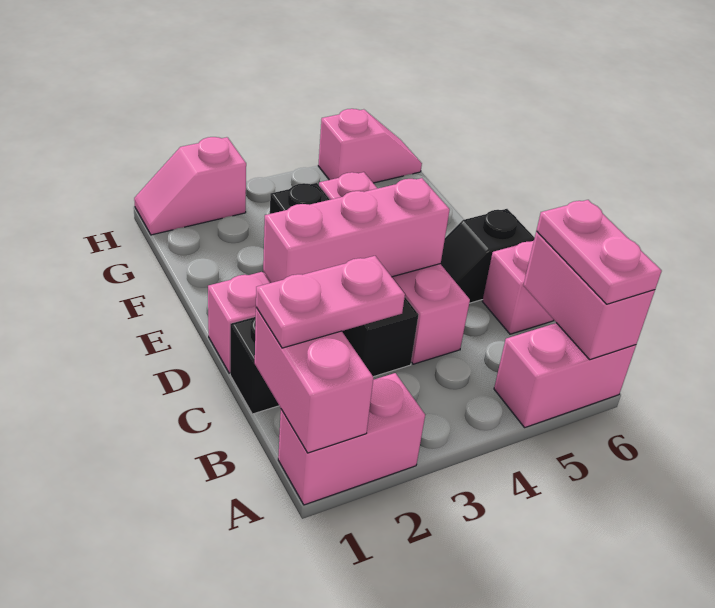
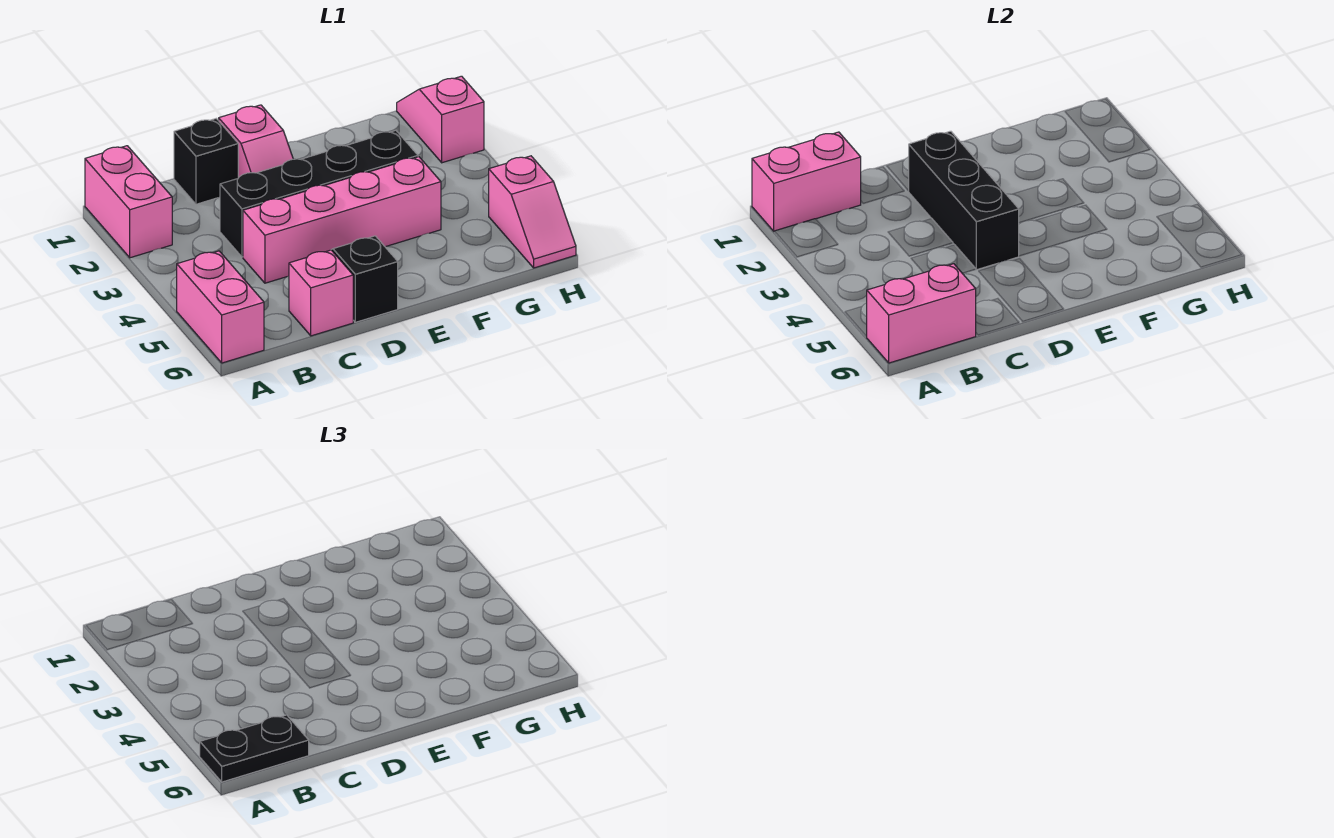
pink plate A6:B6 level 3 -> black plate A6:B6 level 3
pink plate B1:B2 level 3 -> none
pink brick D2:D4 level 2 -> black brick D2:D4 level 2

